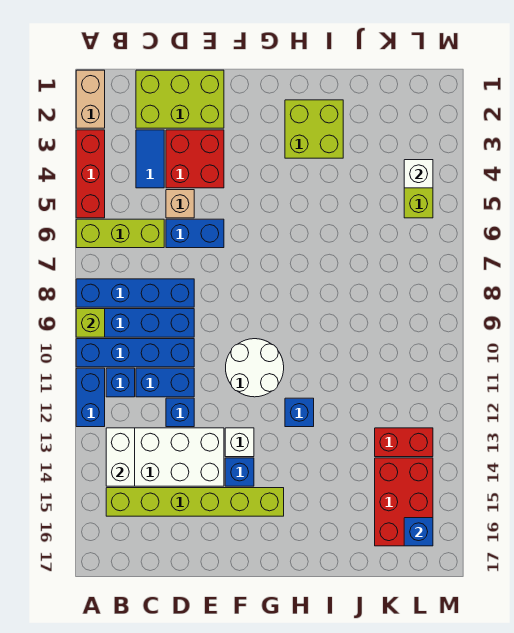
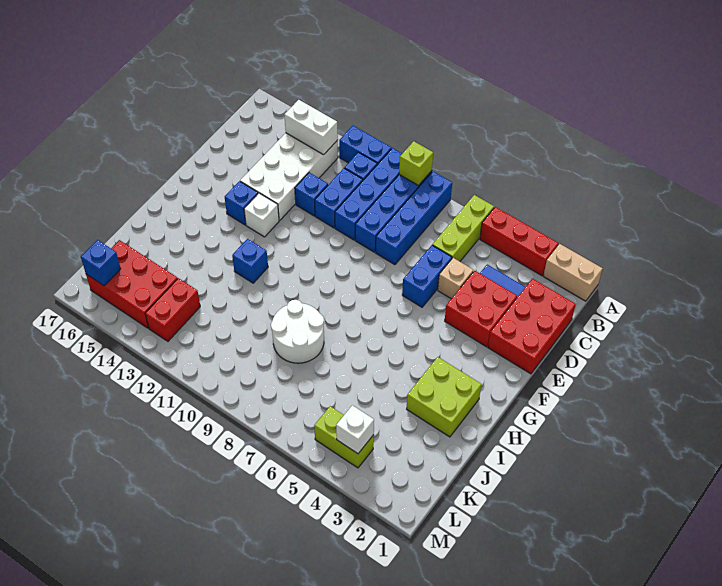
lime brick B15:G15 level 1 -> none
lime brick C1:E2 level 1 -> red brick C1:E2 level 1
white round brick F10:G11 level 1 -> white round brick I8:J9 level 1

